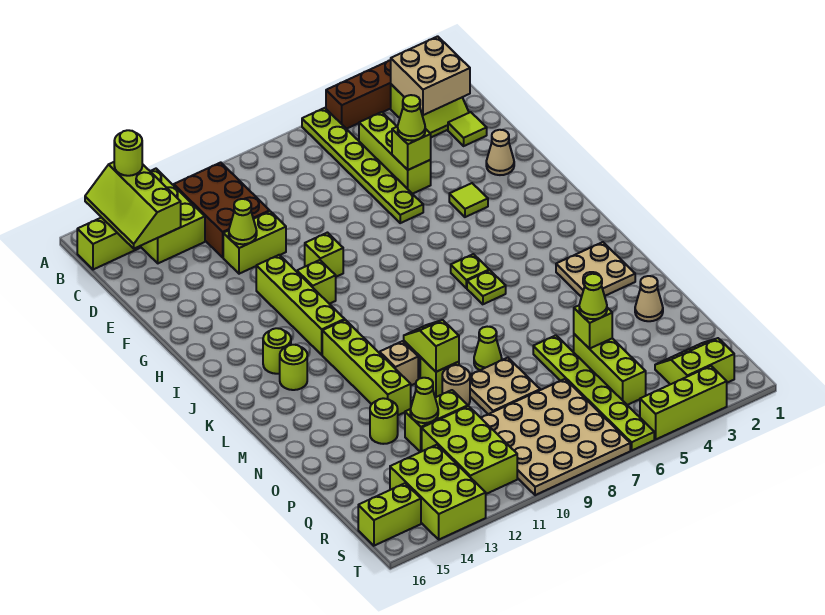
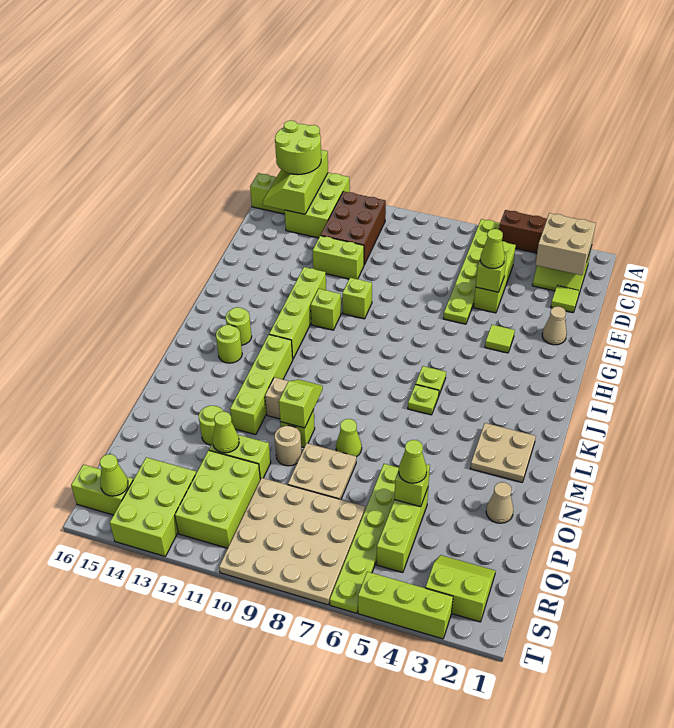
lime round brick A14 level 3 -> lime round brick A14:B15 level 3
lime cone E12 level 2 -> lime cone S15 level 2

